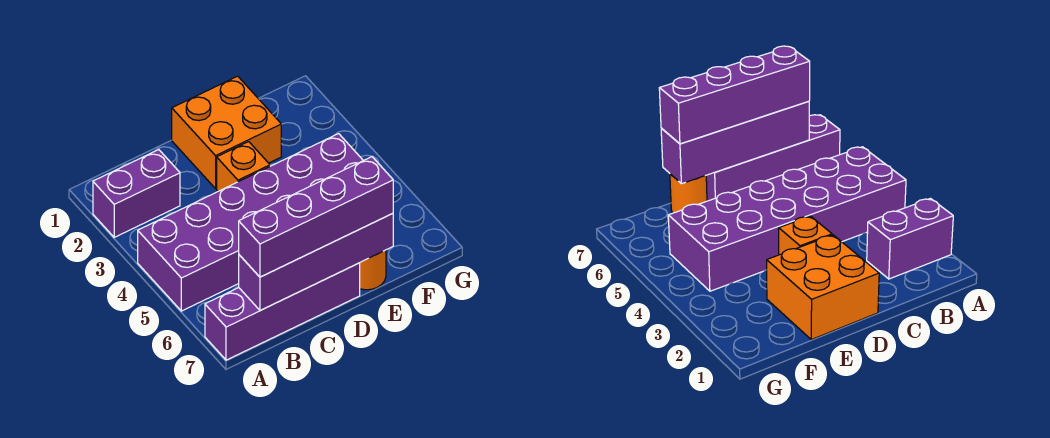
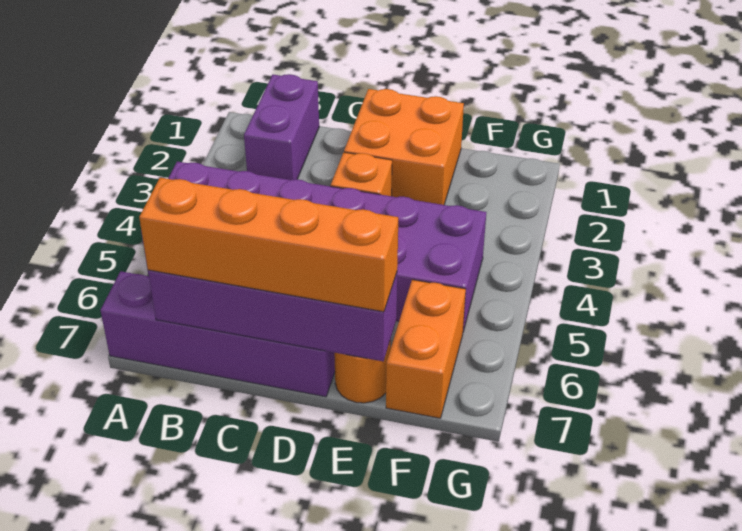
purple brick A2:B2 level 1 -> purple brick B1:B2 level 1
purple brick B7:E7 level 3 -> orange brick B7:E7 level 3
none -> orange brick F6:F7 level 1

